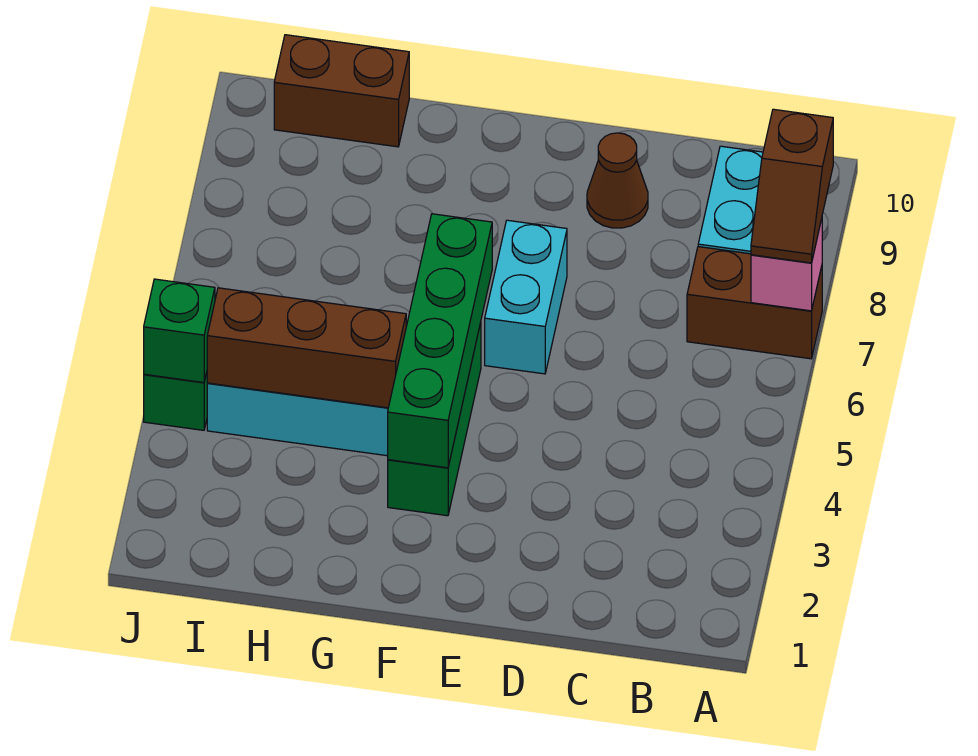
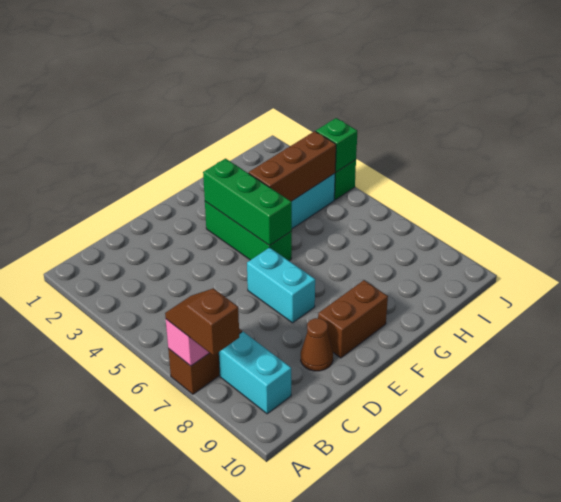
green brick F3:F6 level 2 -> green brick F3:F5 level 2
brown brick H10:I10 level 1 -> brown brick E9:F9 level 1

